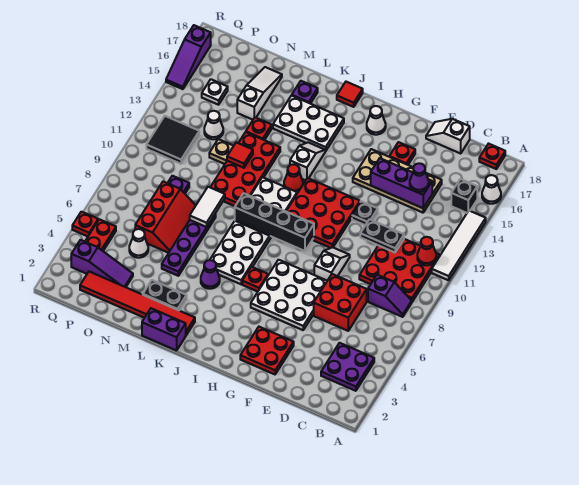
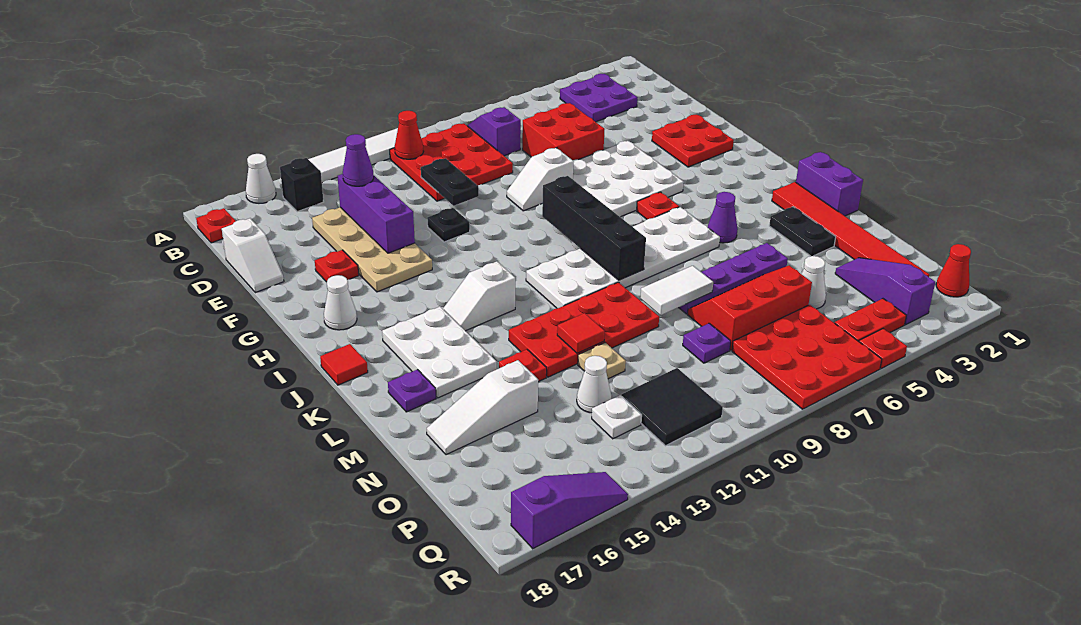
red plate G10:I12 level 1 -> red plate P6:R8 level 1
red cone J12 level 1 -> red cone Q1 level 1
white plate P15 level 1 -> white plate P13 level 1

